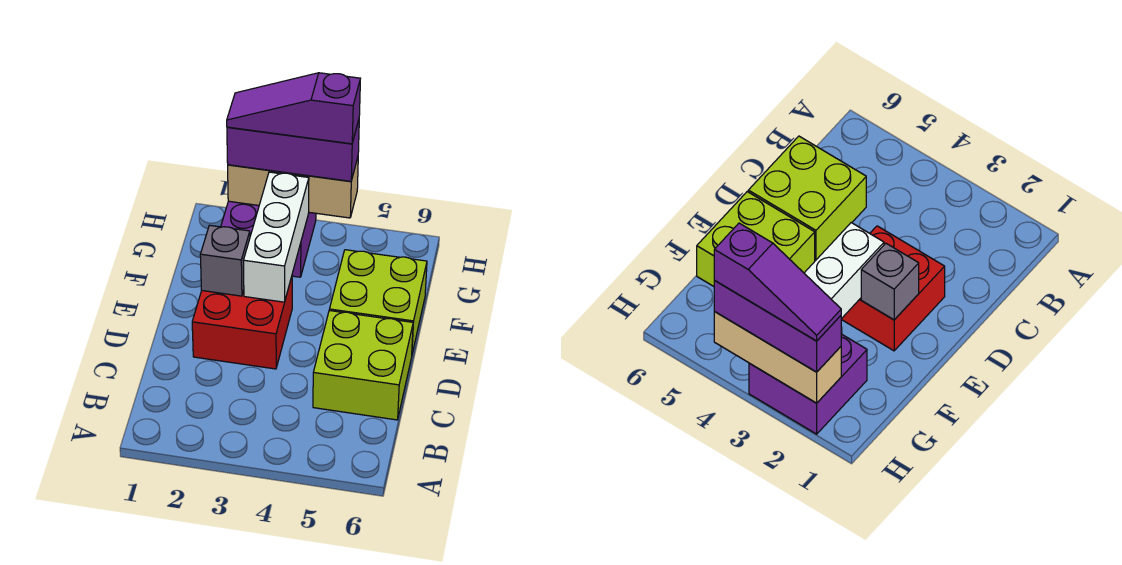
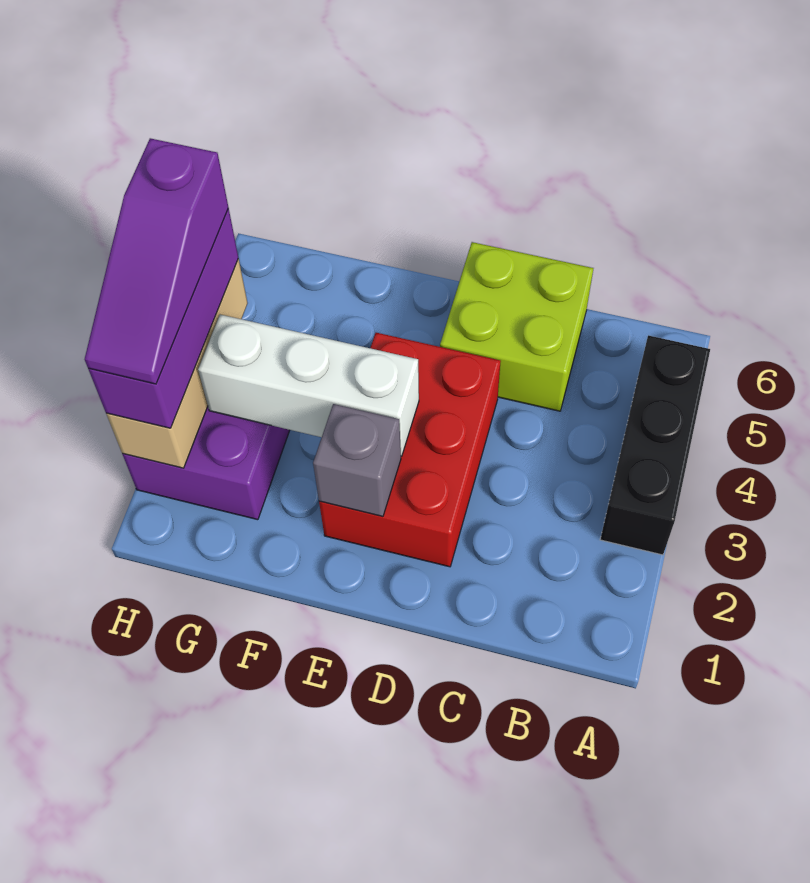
none -> black brick A3:A5 level 1
red brick D2:E3 level 1 -> red brick D2:E4 level 1
lime brick E5:F6 level 1 -> none

